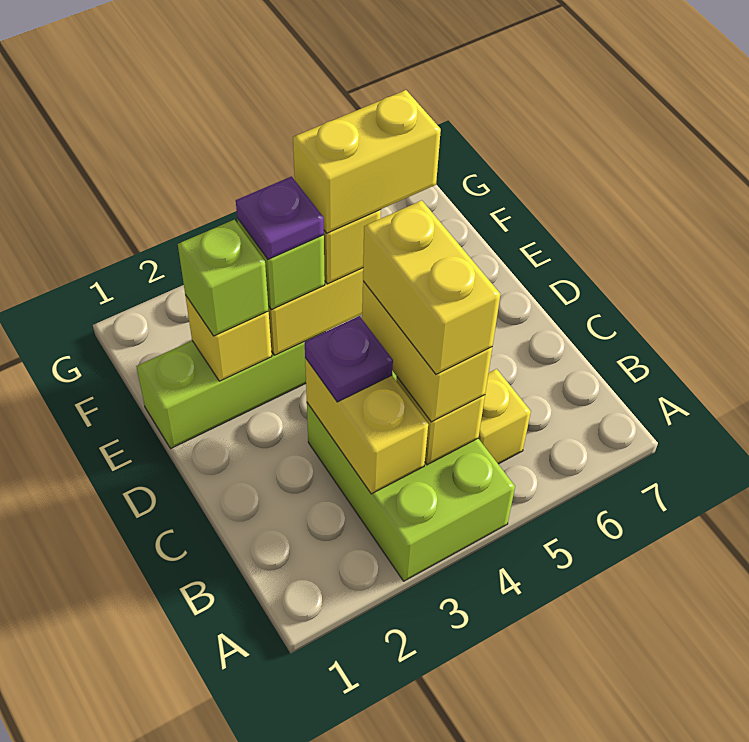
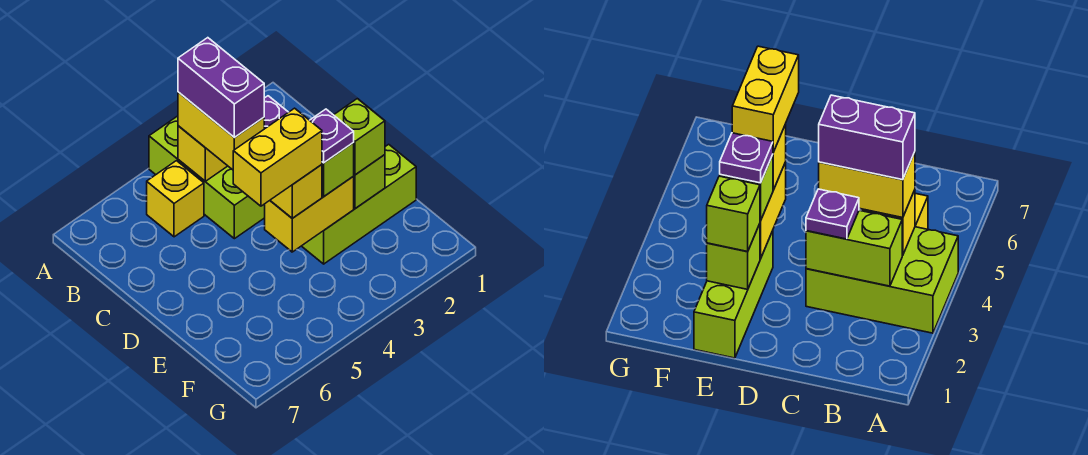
yellow brick B3:C3 level 2 -> lime brick B3:C3 level 2
yellow brick B4:C4 level 4 -> purple brick B4:C4 level 4
yellow brick E2 level 2 -> lime brick E2 level 2

